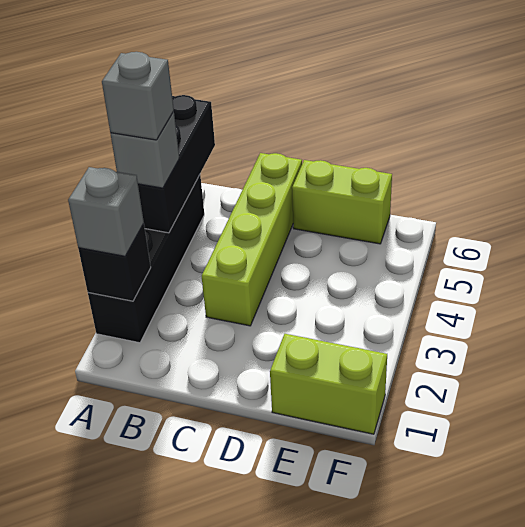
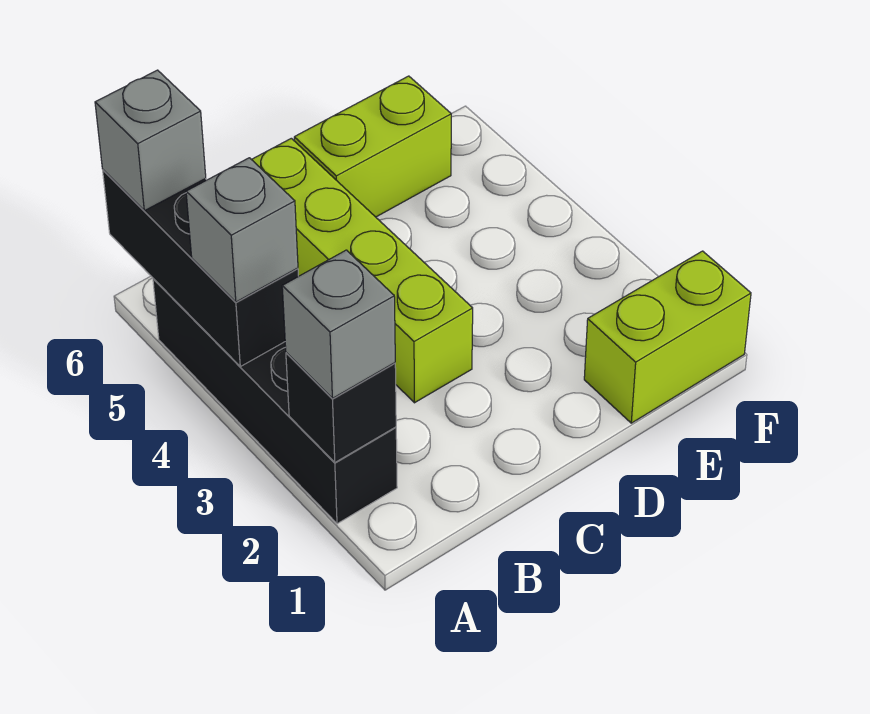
grey brick A4 level 4 -> grey brick A6 level 3

